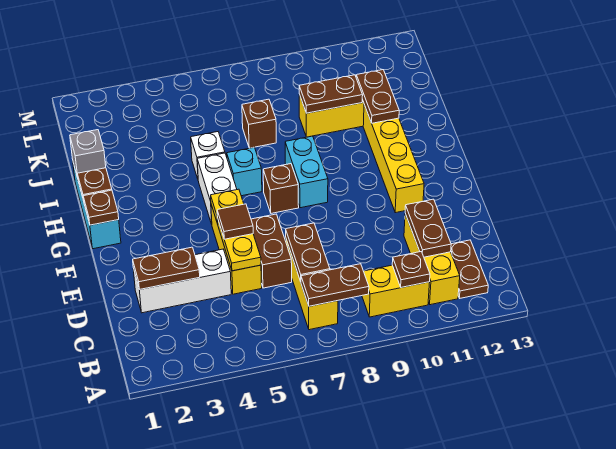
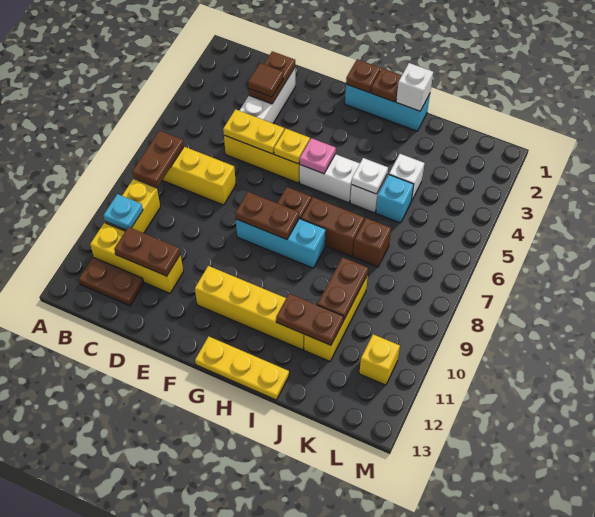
brown plate B10 level 2 -> cyan plate B10 level 2
brown plate C7:D7 level 2 -> brown plate F8:G8 level 2
brown brick D6:E6 level 1 -> brown brick H7:I7 level 1
brown tile E5 level 3 -> brown tile D3 level 3
none -> pink plate G5 level 2
cyan brick G8:H8 level 1 -> cyan brick F8:H8 level 1
none -> yellow plate G13:I13 level 1
cyan brick H6 level 1 -> cyan brick J5 level 1
grey brick I1 level 2 -> white brick I1 level 2
none -> white plate I5 level 2
none -> white brick J4 level 1
none -> yellow brick L11 level 1

